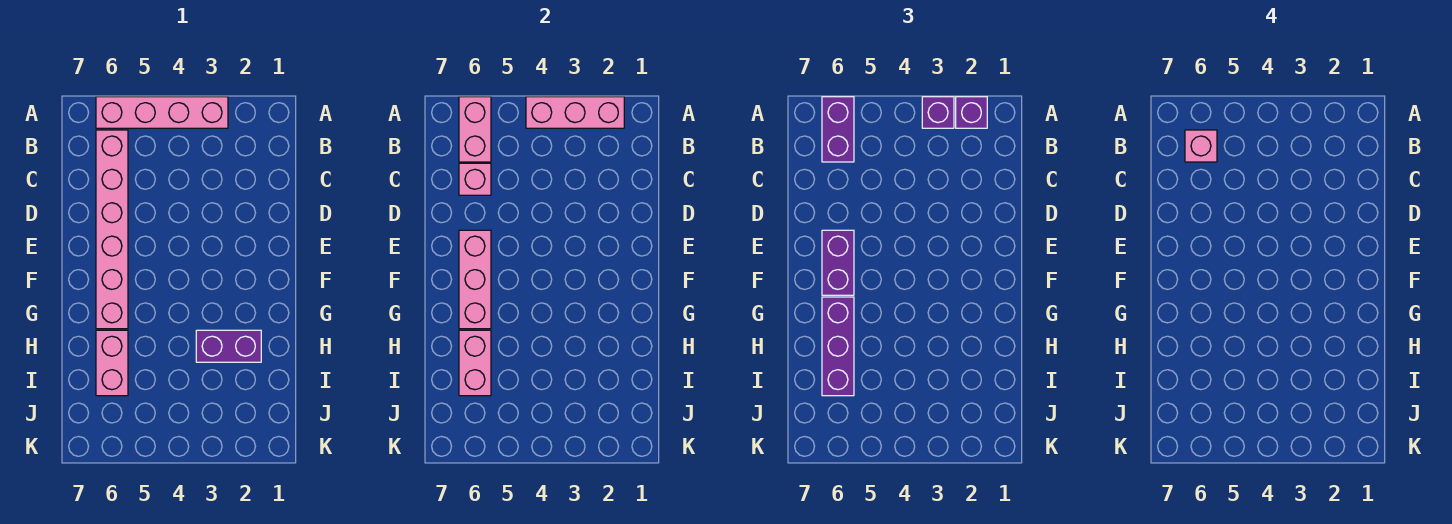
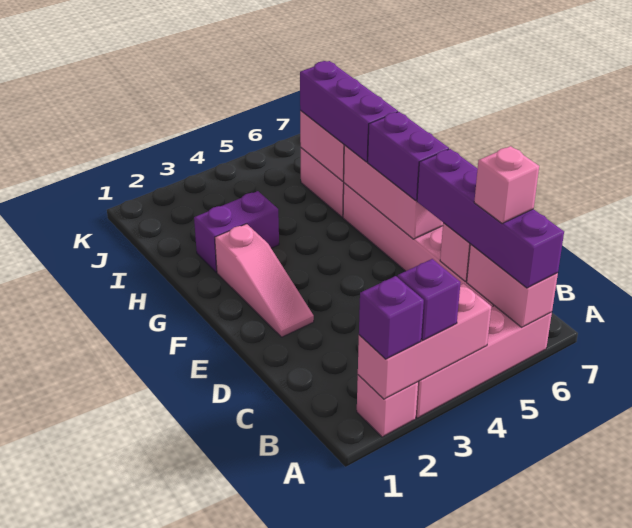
none -> pink brick A2 level 1
purple brick A6:B6 level 3 -> purple brick A6:D6 level 3
none -> pink slope E2:G2 level 1 top G

